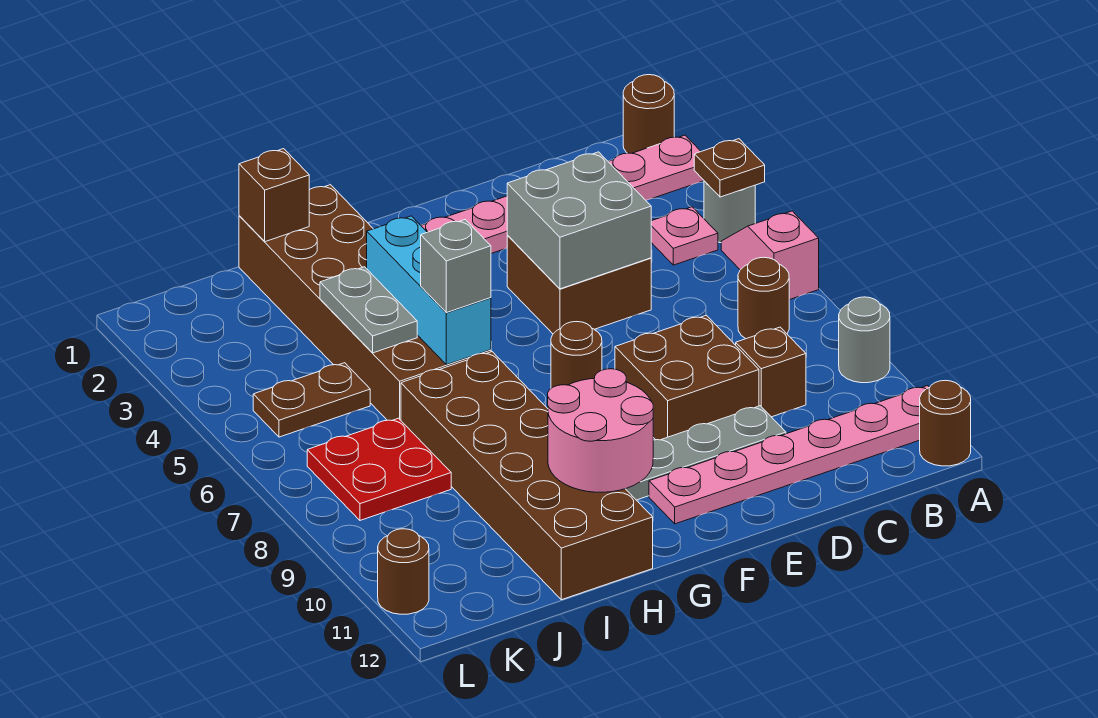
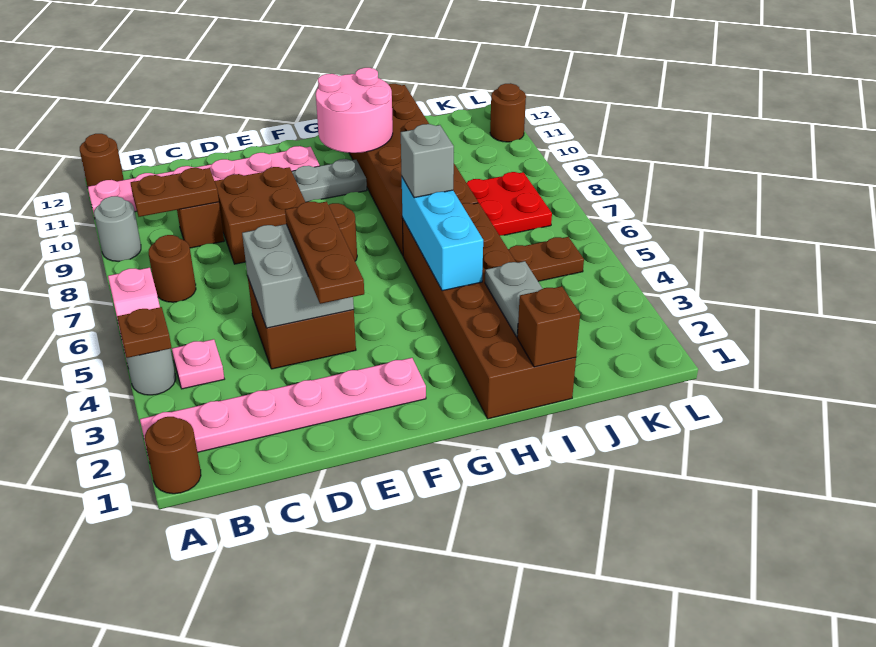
none -> brown plate B9:C9 level 2
none -> brown plate E3:E5 level 3
grey plate I4:I5 level 2 -> grey plate I2:I3 level 2

